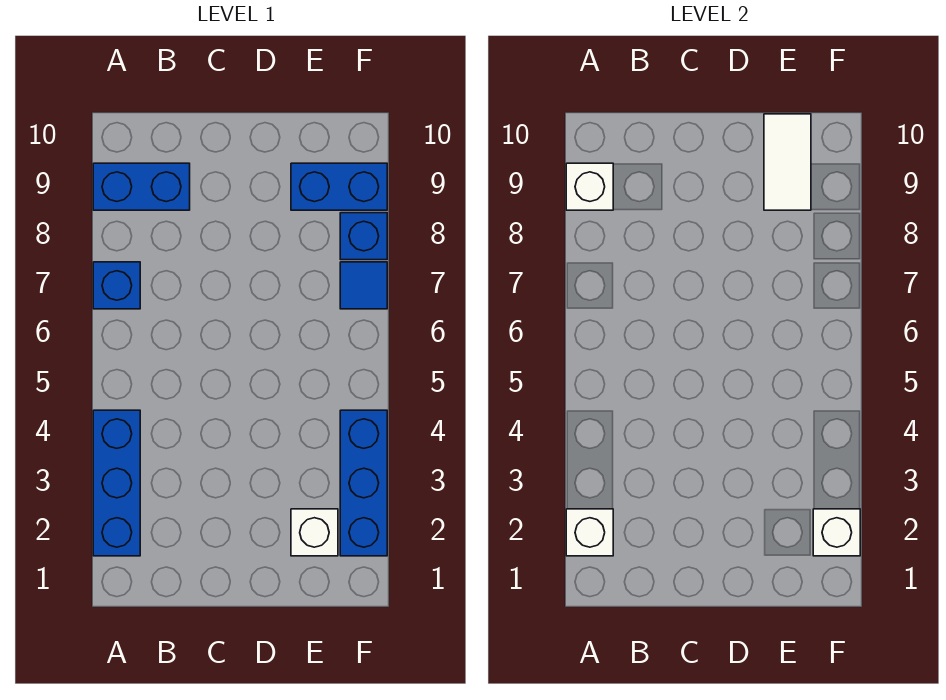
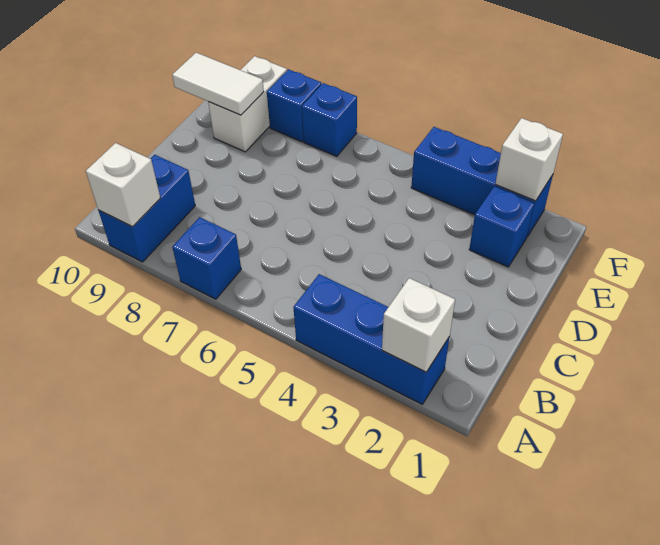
white brick E2 level 1 -> blue brick E2 level 1
blue brick E9:F9 level 1 -> white brick E9:F9 level 1
blue tile F7 level 1 -> blue brick F7 level 1

